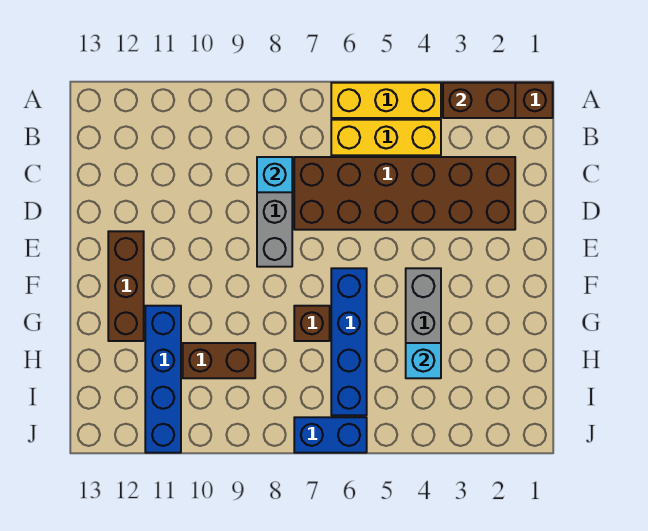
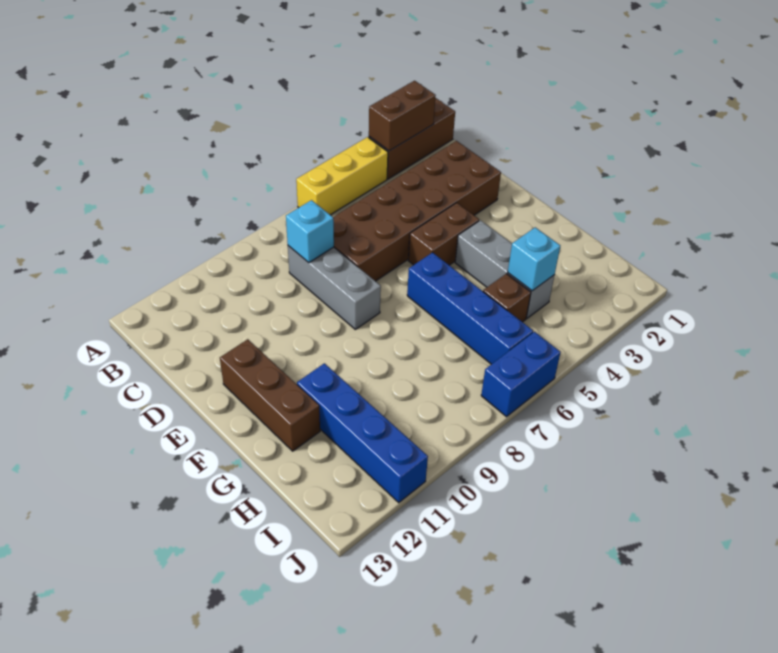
yellow brick B4:B6 level 1 -> none
brown brick G7 level 1 -> brown brick H5 level 1
brown brick H9:H10 level 1 -> brown brick E4:E5 level 1

